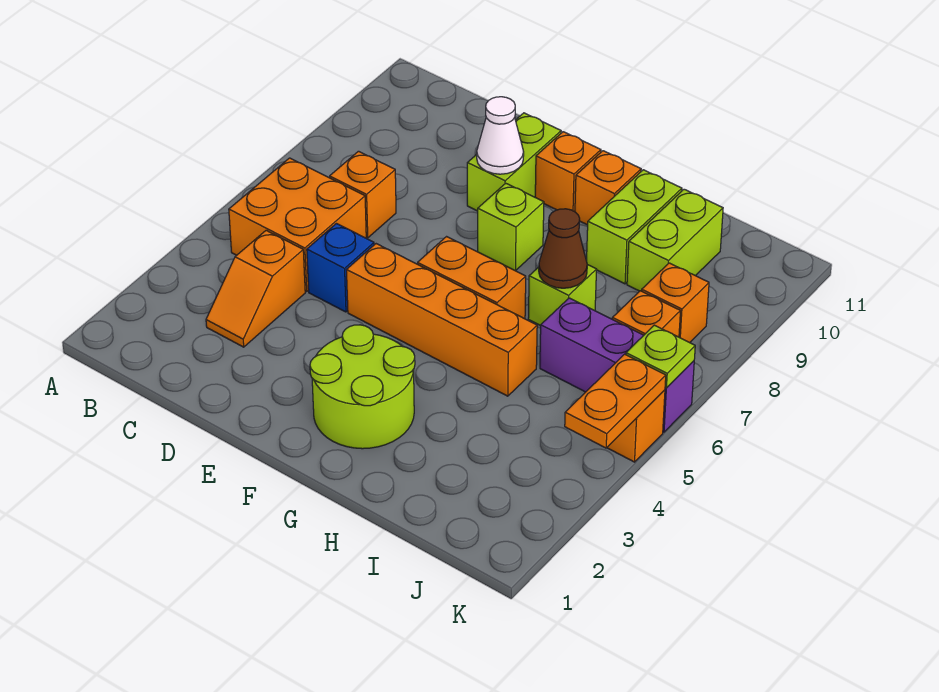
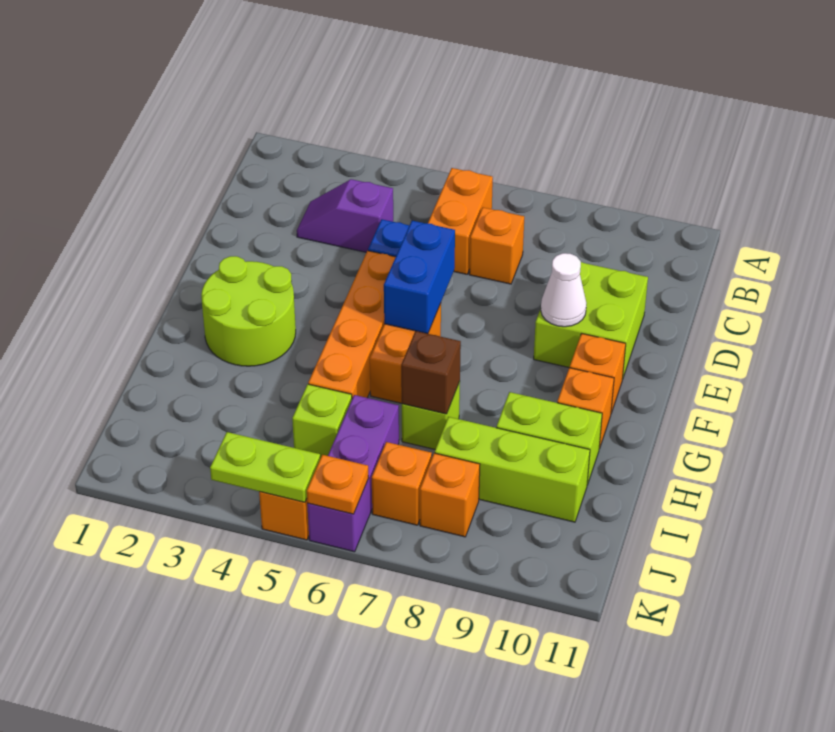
orange brick B5:C6 level 1 -> orange brick B6:C6 level 1
orange slope C3:C4 level 1 top 4 -> purple slope C3:C4 level 1 top 4
none -> blue brick E6:F6 level 2
lime brick E9:E10 level 1 -> lime brick D9:E10 level 1
lime brick F8 level 1 -> lime brick I5 level 1
brown cone H7 level 2 -> brown brick H7 level 2
lime brick I9:I10 level 1 -> lime brick I8:I10 level 1
orange plate K4:K5 level 2 -> lime plate K4:K5 level 2
lime plate K6 level 2 -> orange plate K6 level 2

